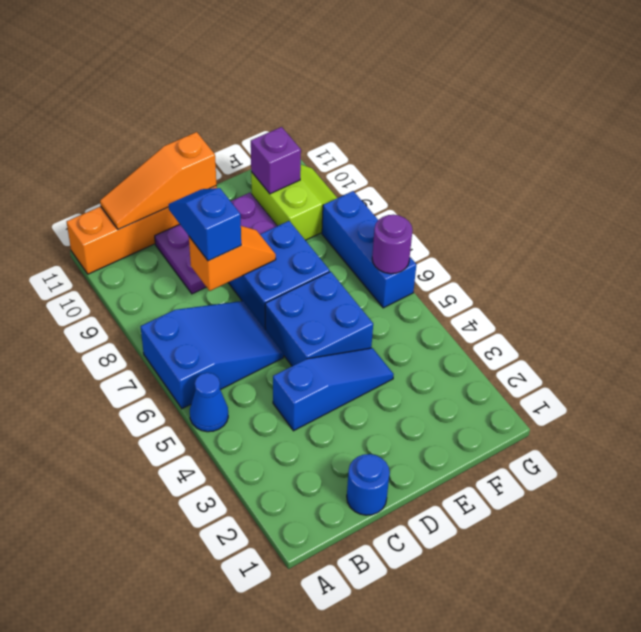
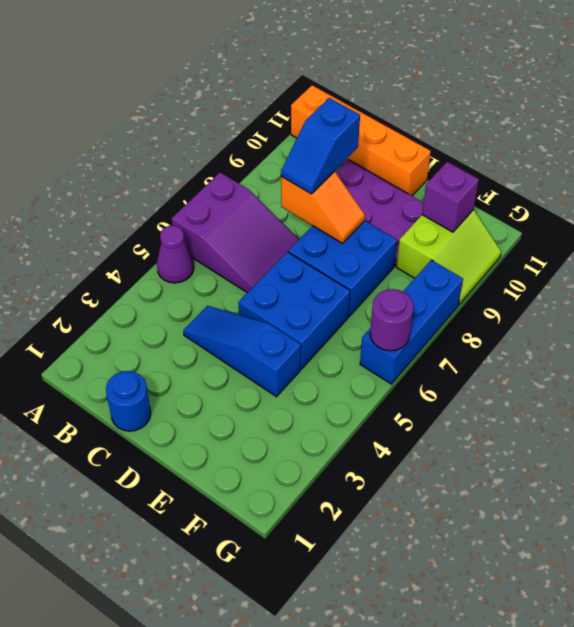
blue cone A5 level 1 -> purple cone A5 level 1
blue slope A6:C7 level 1 top A -> purple slope A6:C7 level 1 top A
orange slope B11:D11 level 2 top D -> none
blue slope C4:E4 level 1 top C -> blue slope C4:E4 level 1 top E
blue slope C8:C9 level 3 top 8 -> blue slope C8:C9 level 3 top 9

